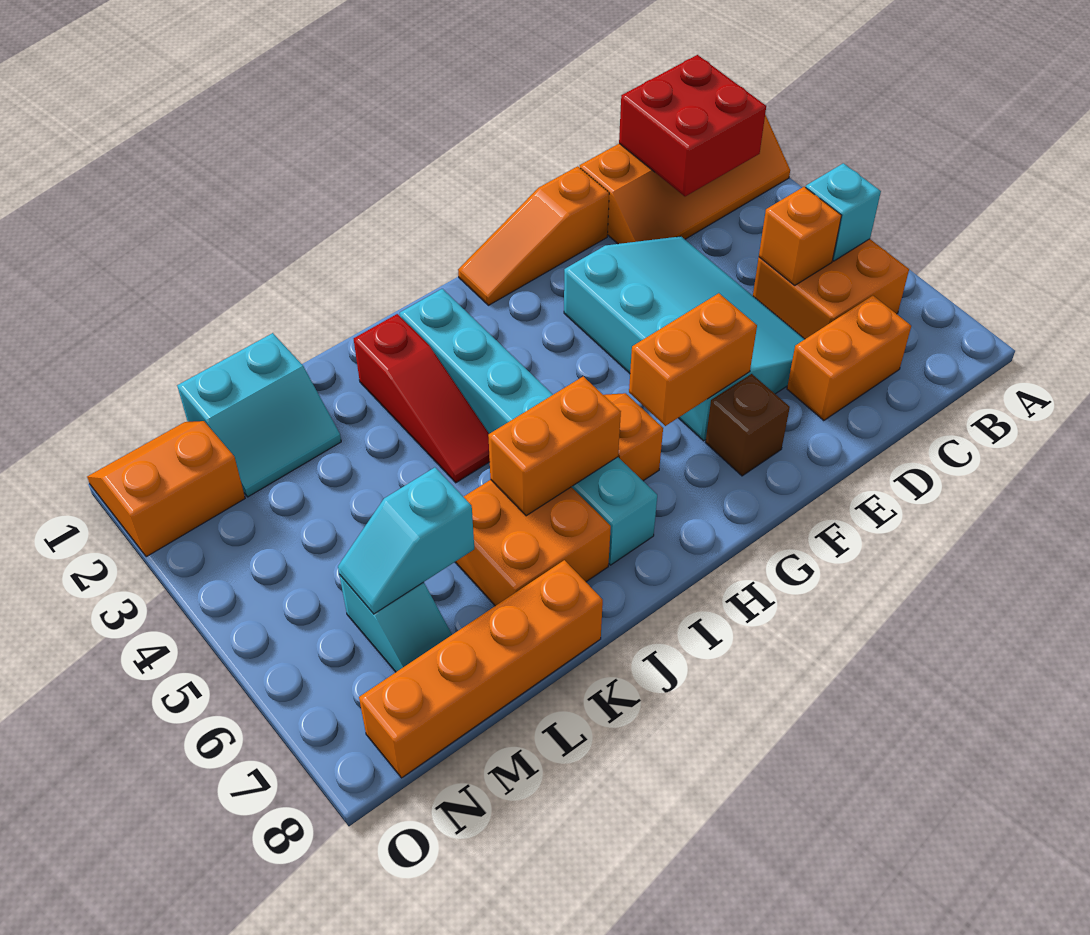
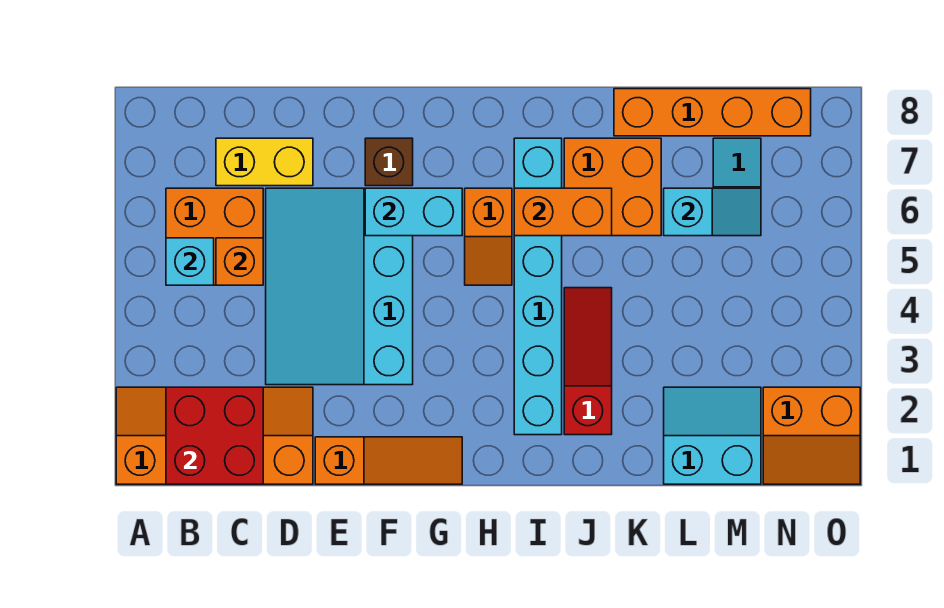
orange brick C7:D7 level 1 -> yellow brick C7:D7 level 1
orange brick F6:G6 level 2 -> cyan brick F6:G6 level 2

